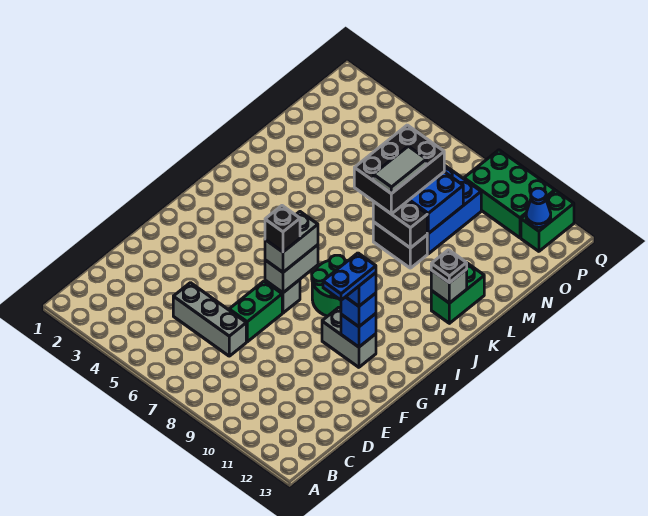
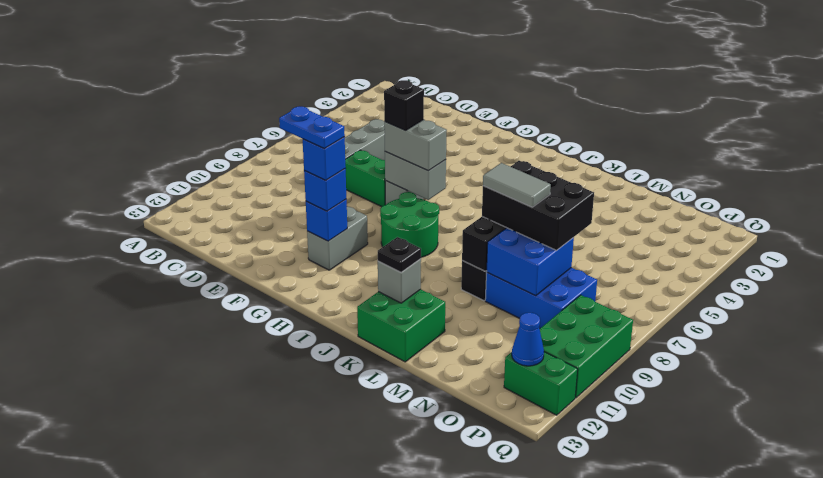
green brick K12:L12 level 1 -> green brick K12:L13 level 1

